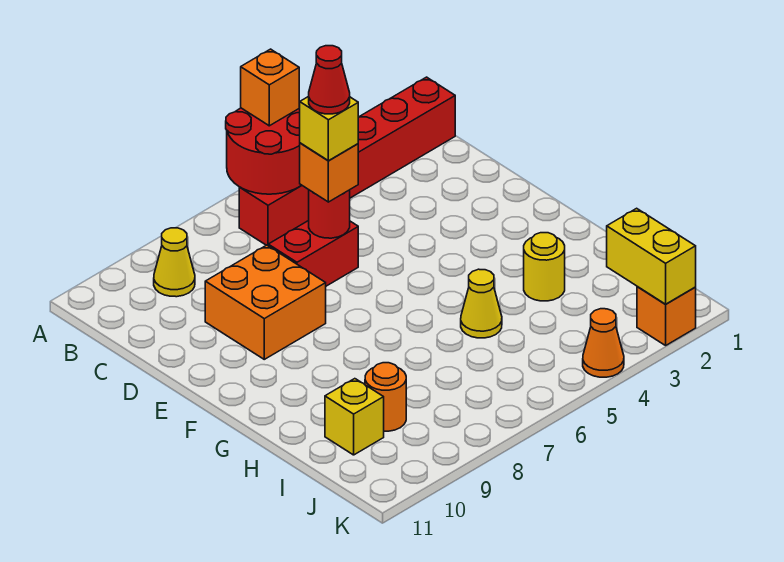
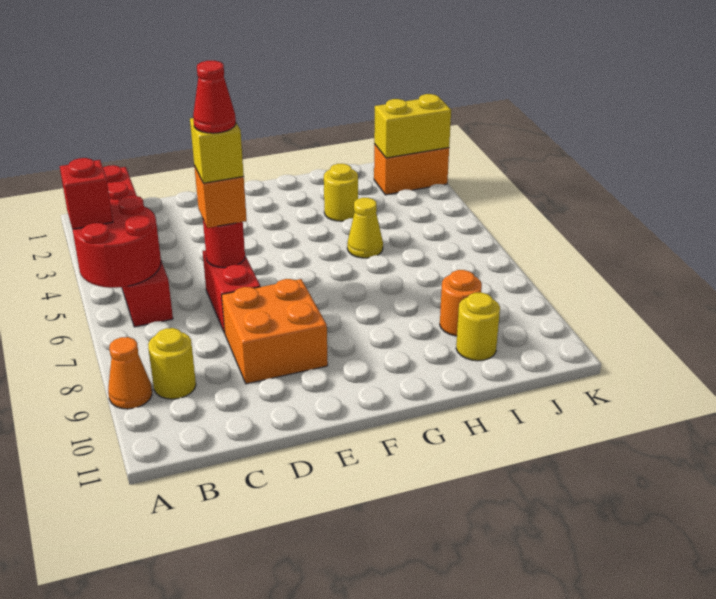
orange brick A5 level 3 -> red brick A5 level 3
yellow cone B9 level 1 -> yellow round brick B9 level 1
yellow brick I10 level 1 -> yellow round brick I10 level 1
orange brick K2 level 1 -> orange brick J2:K2 level 1
orange cone K4 level 1 -> orange cone A9 level 1

